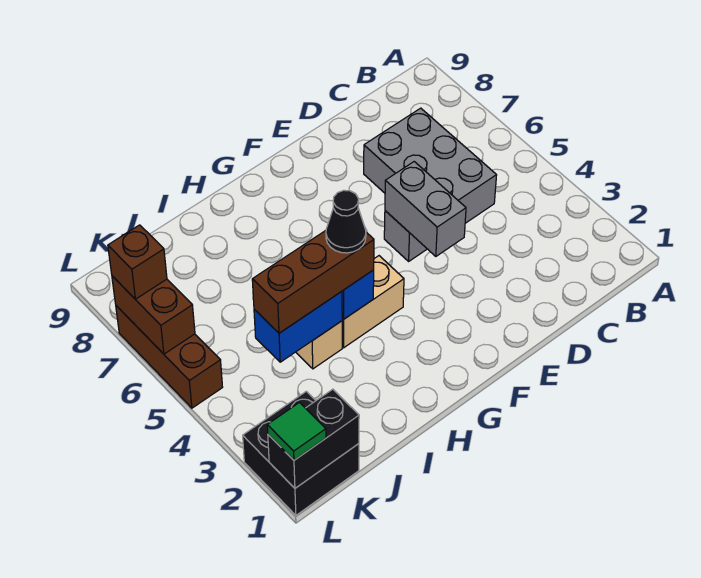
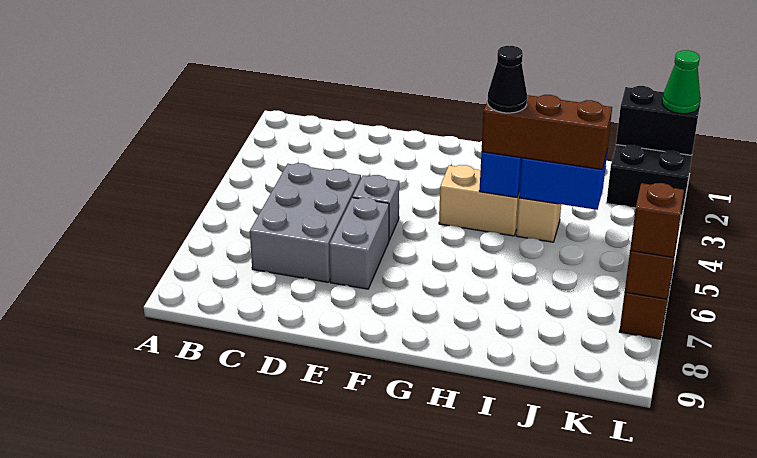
grey brick E4:E5 level 2 -> grey brick E6:E7 level 1
green tile L1 level 3 -> green cone L1 level 3

